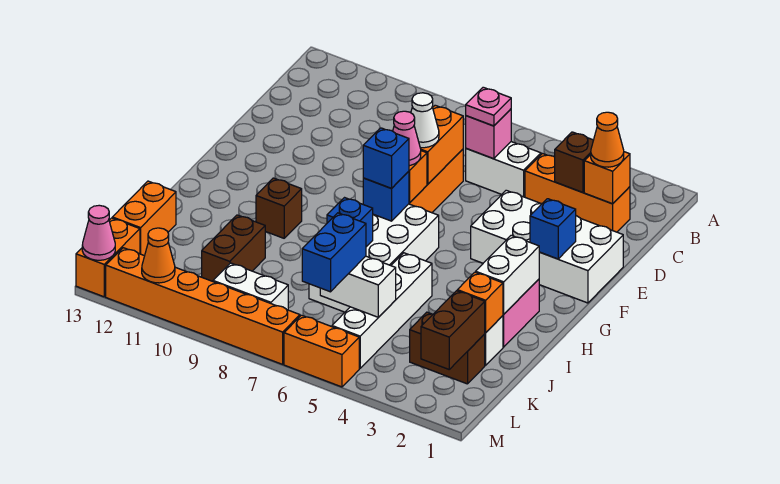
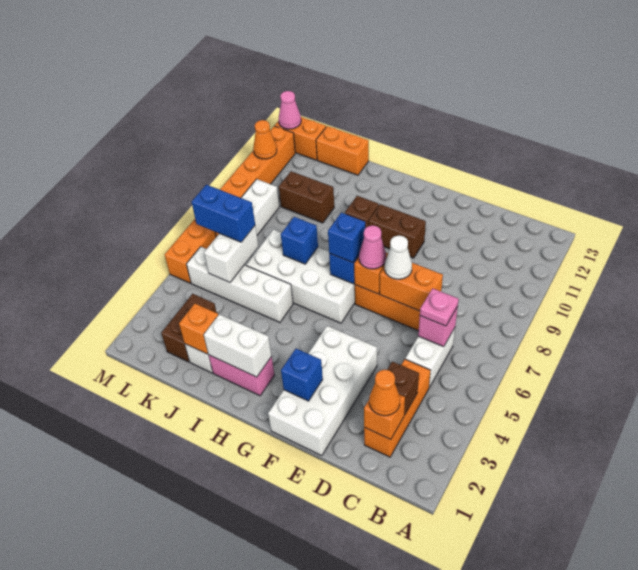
brown brick K2:L2 level 2 -> brown brick F10:G10 level 1

